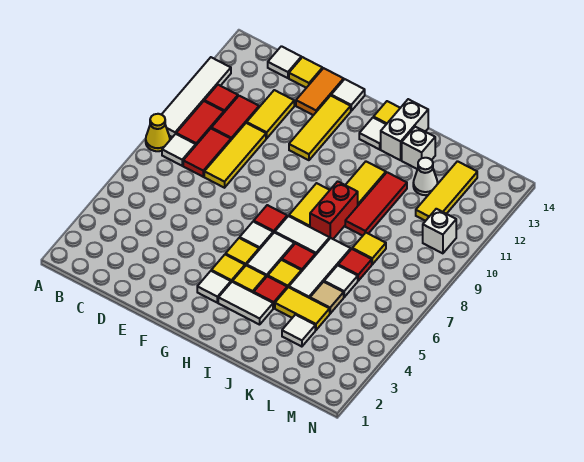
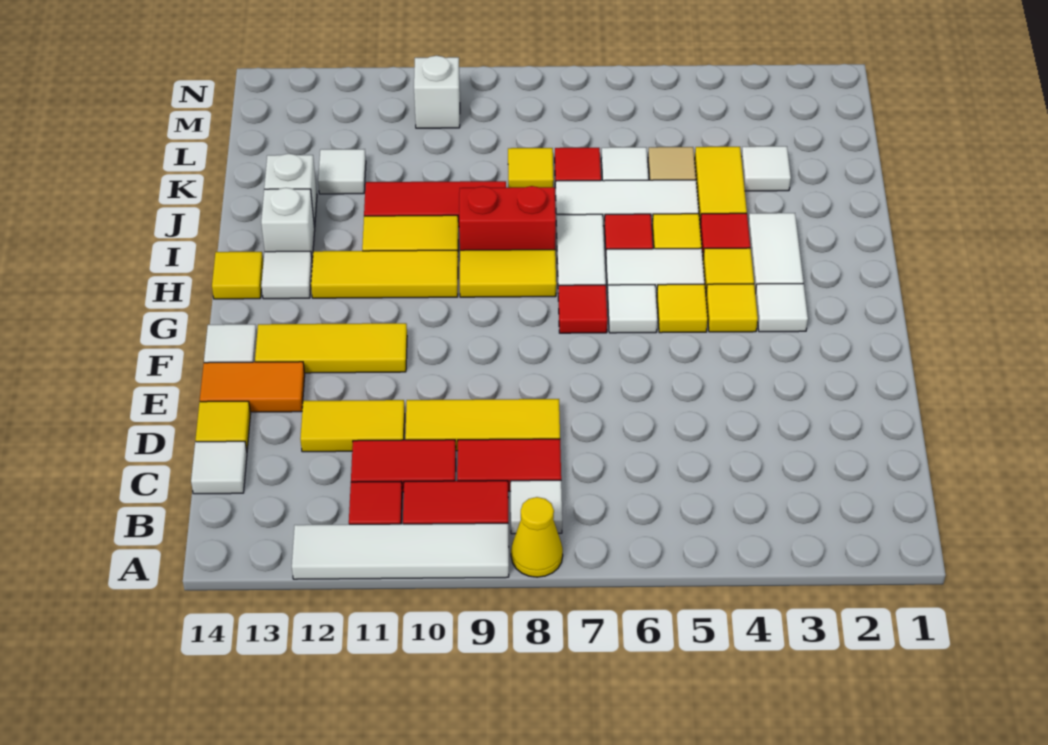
white brick I13:I14 level 1 -> white brick I13 level 1
white cone K12 level 1 -> white tile K12 level 1
yellow tile L11:L13 level 1 -> yellow tile H10:H12 level 1

